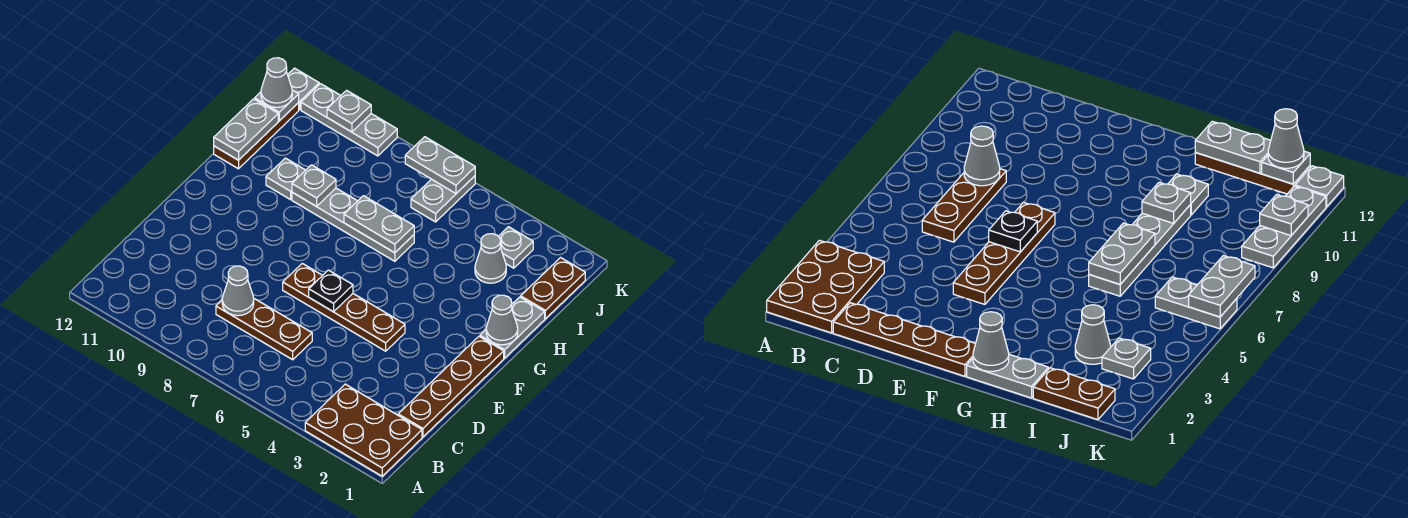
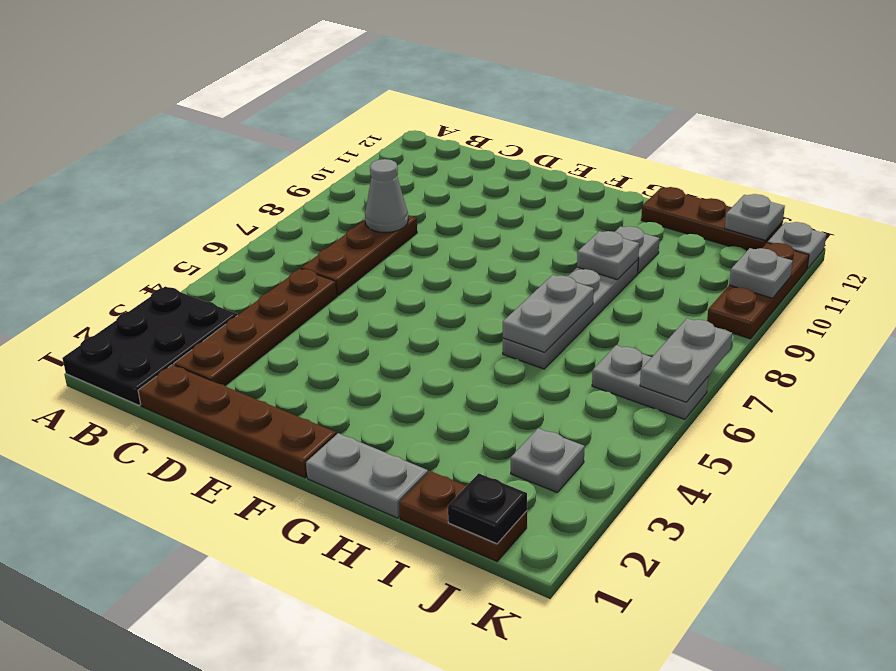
brown plate A1:B3 level 1 -> black plate A1:B3 level 1
brown plate E4:E7 level 1 -> brown plate C2:C5 level 1
black plate E6 level 2 -> black plate J1 level 2
grey cone G1 level 2 -> none
grey plate H12:I12 level 2 -> none
grey cone I3 level 1 -> none
grey cone J12 level 3 -> none
grey plate K9:K11 level 1 -> brown plate K9:K11 level 1

